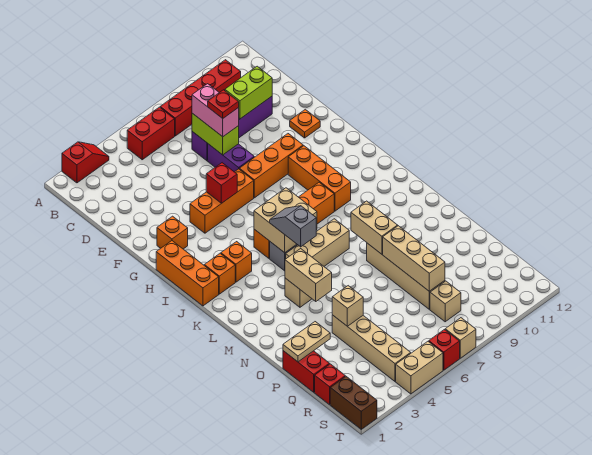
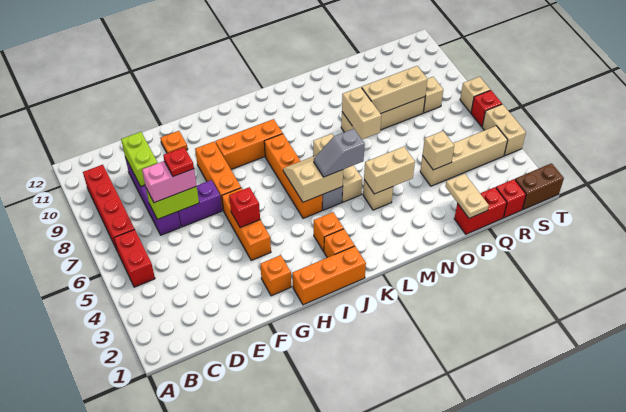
red slope A2:A3 level 1 top 2 -> none
tan brick J5:K6 level 2 -> tan slope J5:K6 level 2 top 5
tan brick M8:N8 level 2 -> tan brick N7:N8 level 2

